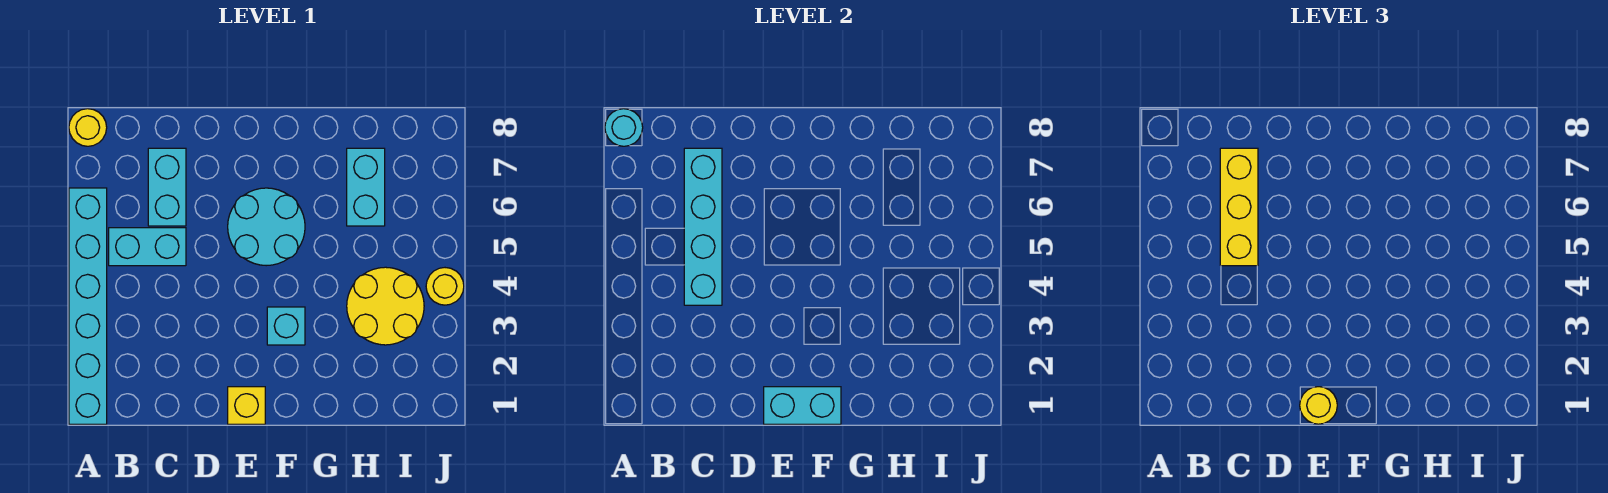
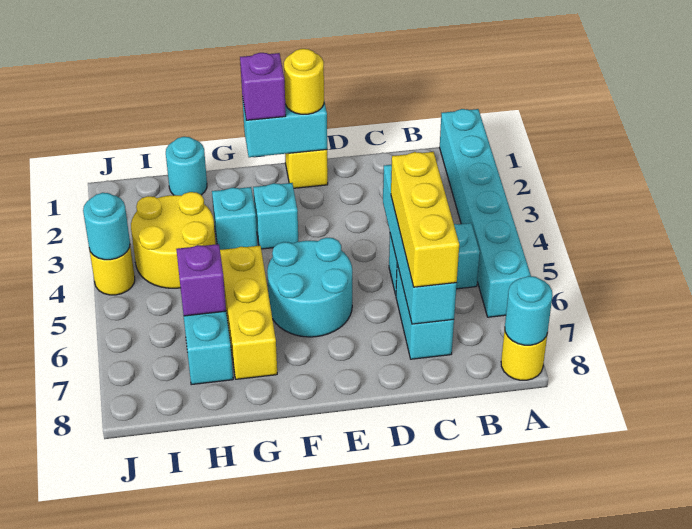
none -> purple brick F1 level 3
none -> cyan brick G3 level 1
none -> yellow brick G5:G7 level 1
none -> cyan round brick H1 level 1
none -> purple brick H6 level 2
none -> cyan round brick J4 level 2

